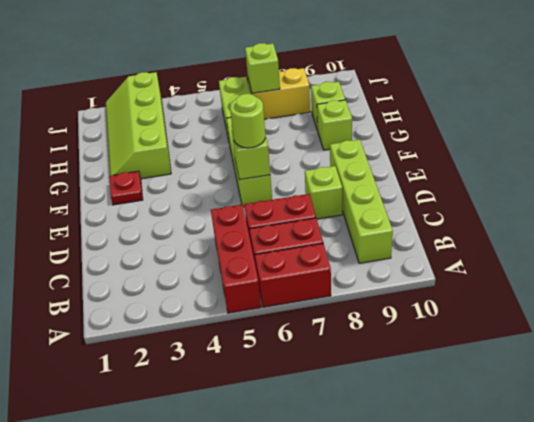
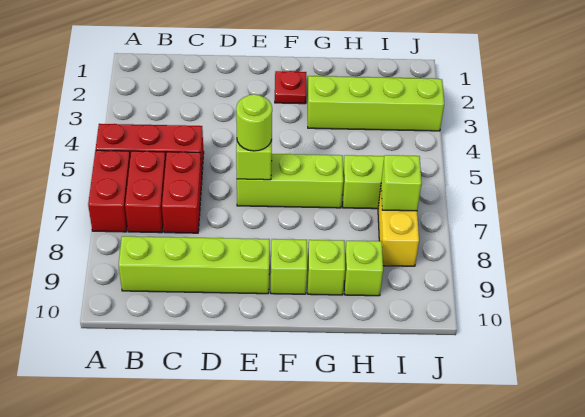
lime brick D8 level 1 -> lime brick F9 level 1

